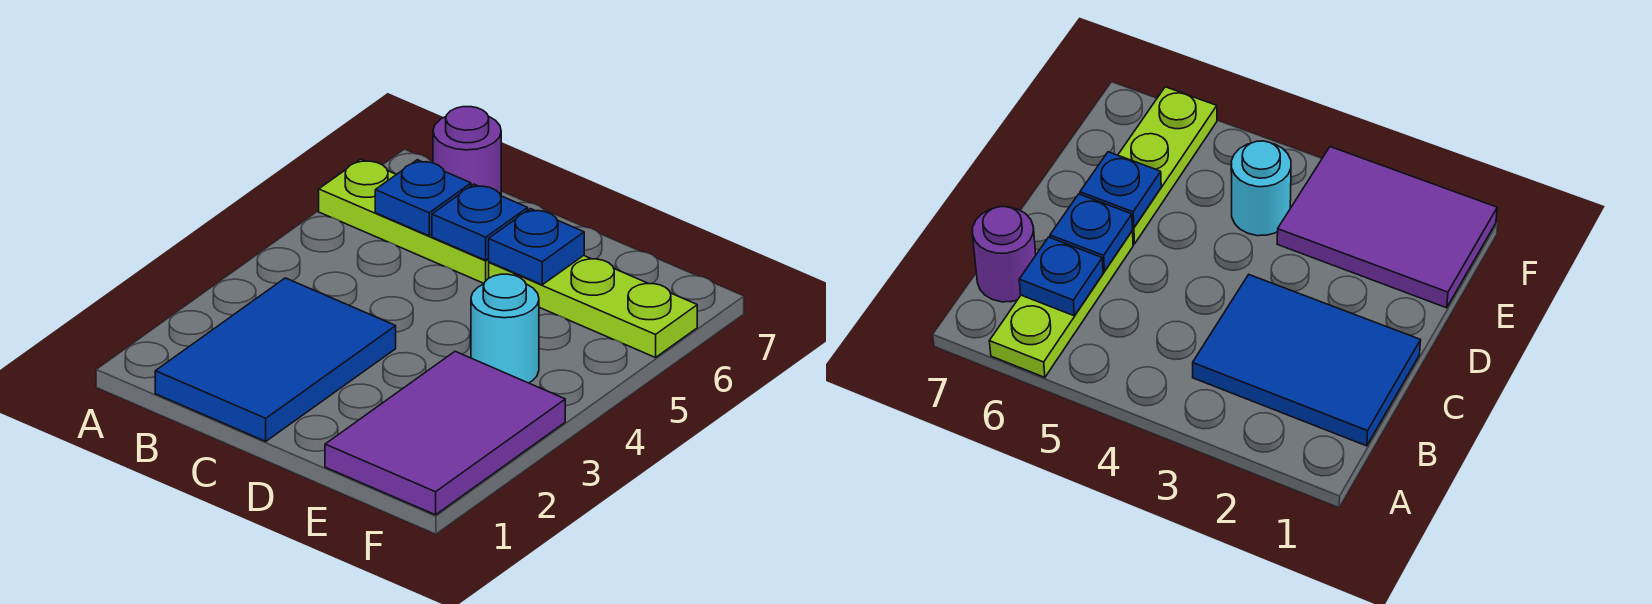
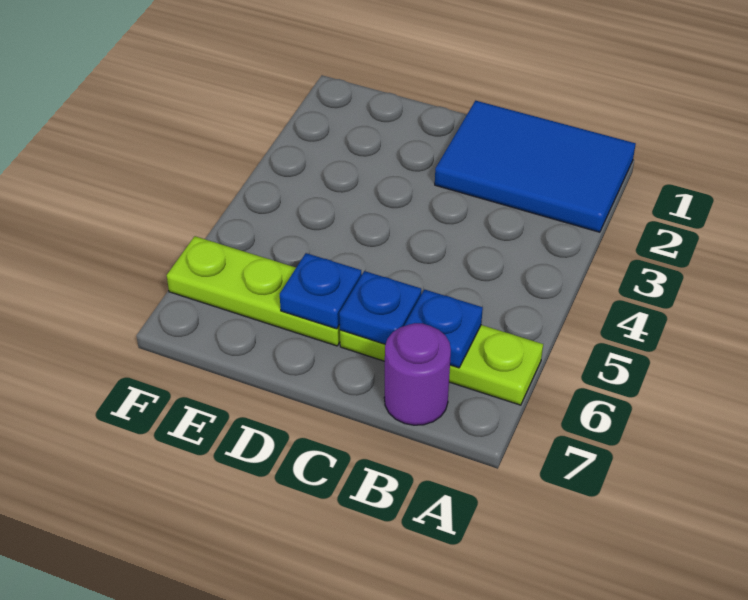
blue tile B1:C3 level 1 -> blue tile A1:C2 level 1
purple tile E1:F3 level 1 -> none
cyan round brick E4 level 1 -> none

